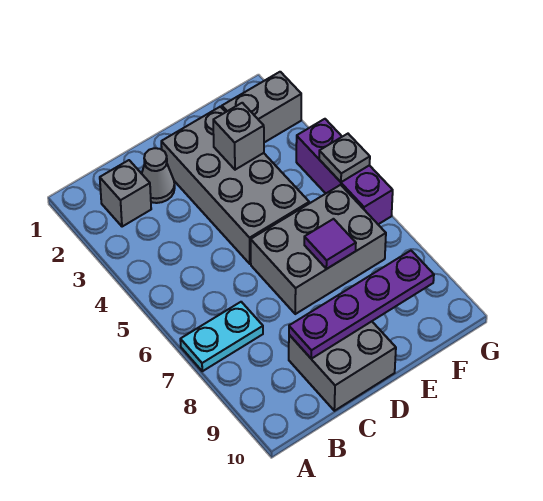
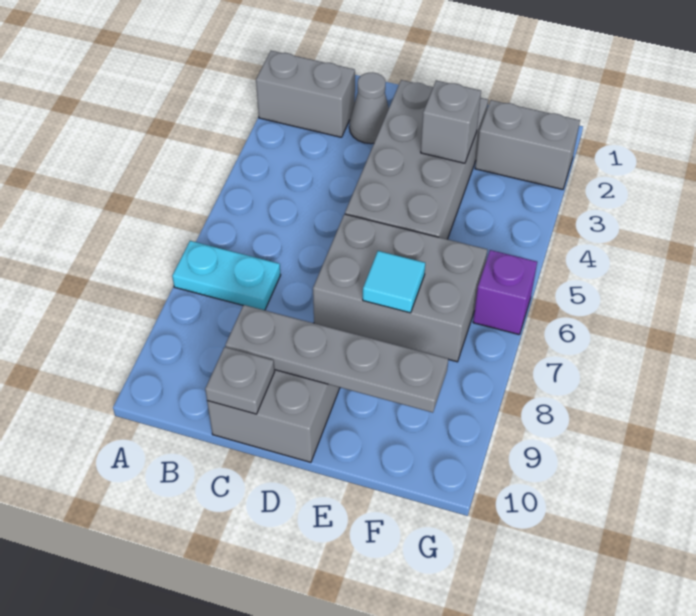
grey brick B2 level 1 -> grey brick A2:B2 level 1
purple plate C9:F9 level 2 -> grey plate C9:F9 level 2
purple tile E7 level 2 -> cyan tile E7 level 2
purple brick G4:G6 level 1 -> purple brick G6 level 1
grey plate G5 level 2 -> grey plate C10 level 2

